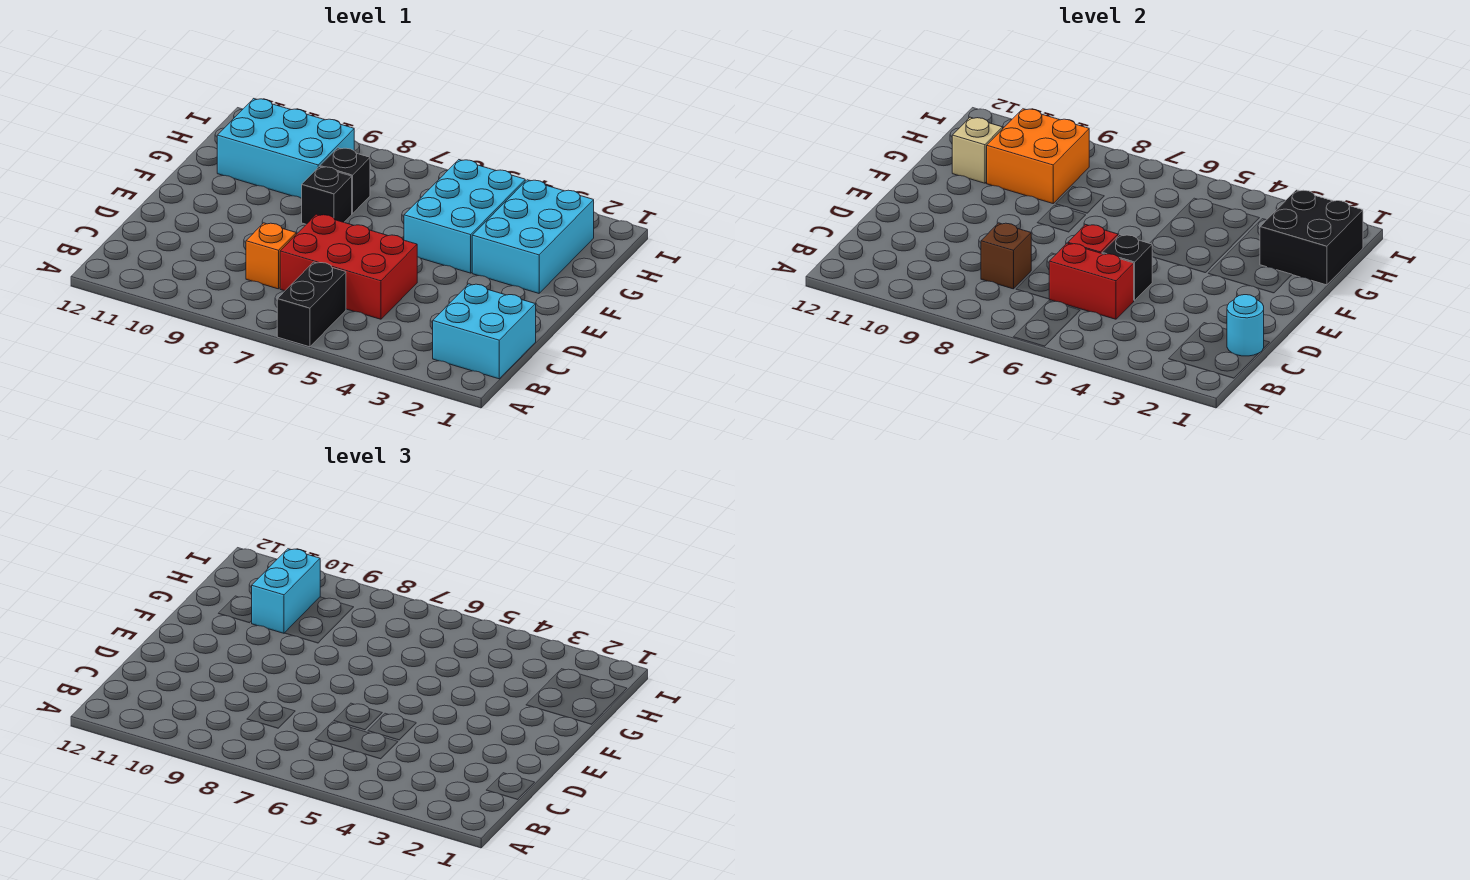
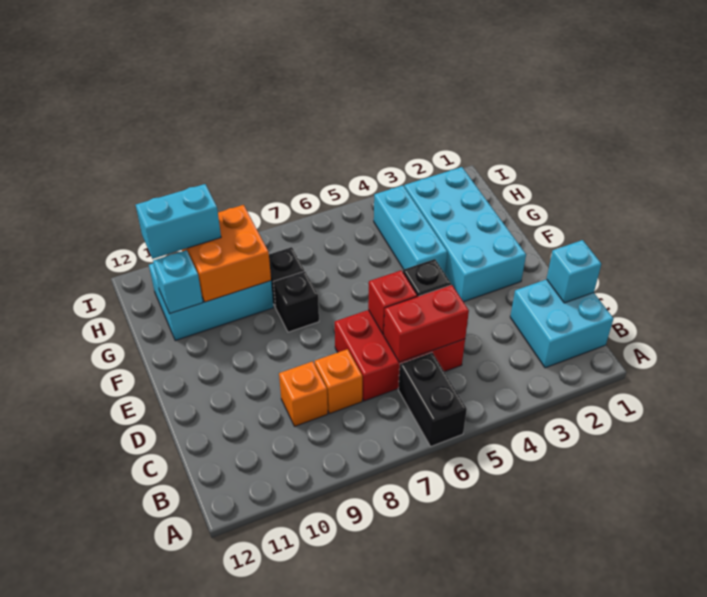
cyan round brick C1 level 2 -> cyan brick C1 level 2
brown brick C8 level 2 -> none
none -> orange brick C9 level 1
cyan brick F2:H3 level 1 -> cyan brick E2:H3 level 1
cyan brick F4:H5 level 1 -> cyan brick F4:H4 level 1
black brick G1:H2 level 2 -> none
cyan brick G10:H10 level 3 -> cyan brick H10:H11 level 3
tan brick G11 level 2 -> cyan brick G11 level 2

